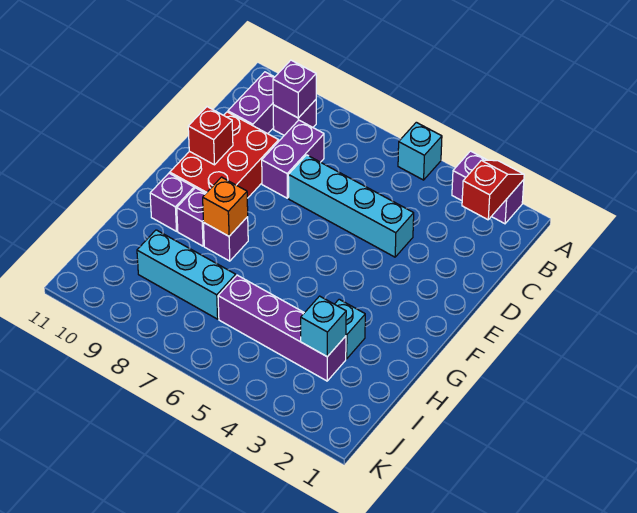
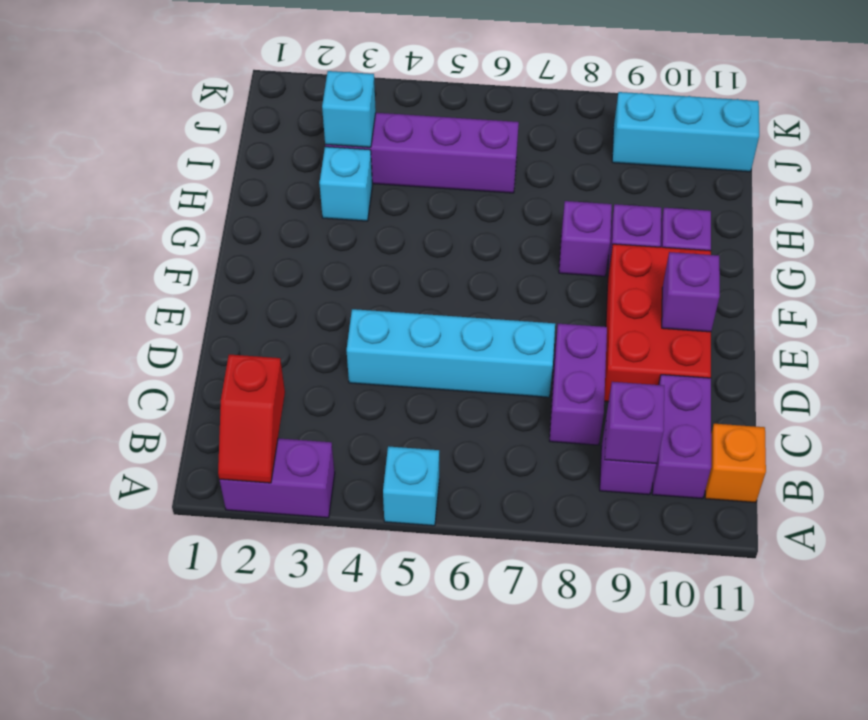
red brick E10 level 2 -> purple brick E10 level 2
orange brick G8 level 2 -> orange brick B11 level 1
cyan brick I7:I9 level 1 -> cyan brick J9:J11 level 1

